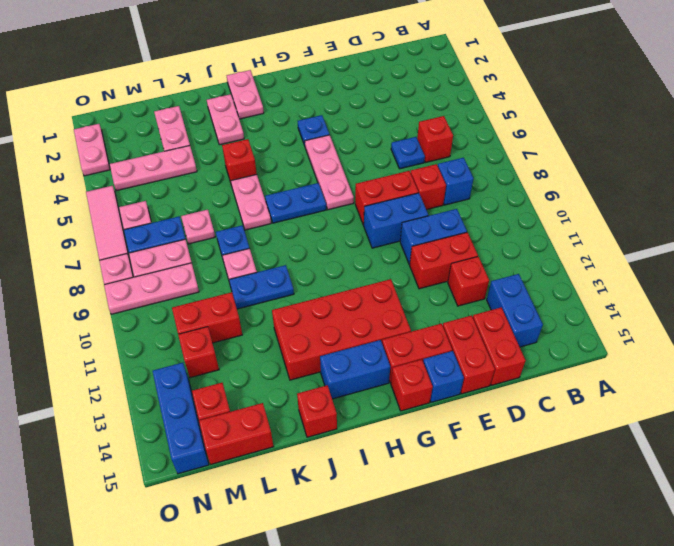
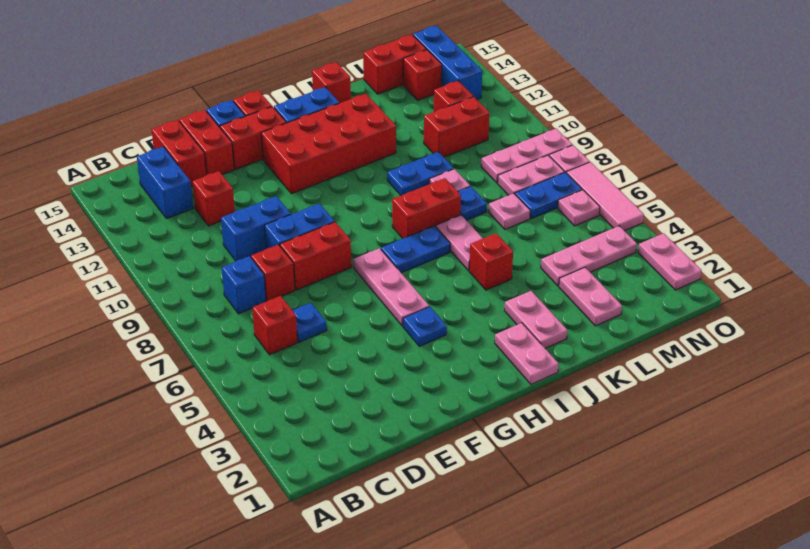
red brick D11:E11 level 1 -> red brick I8:J8 level 1

